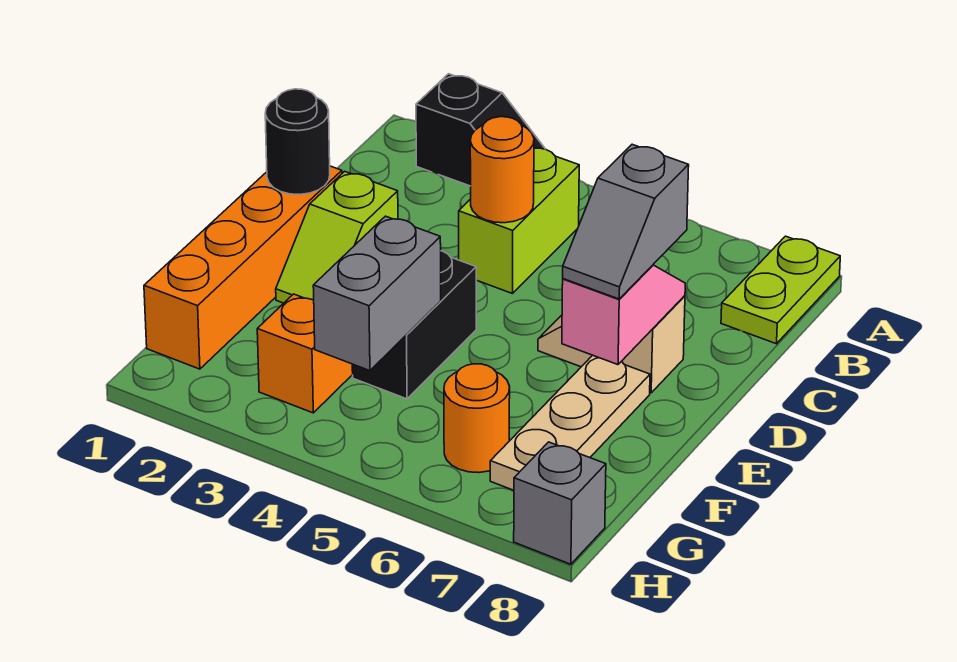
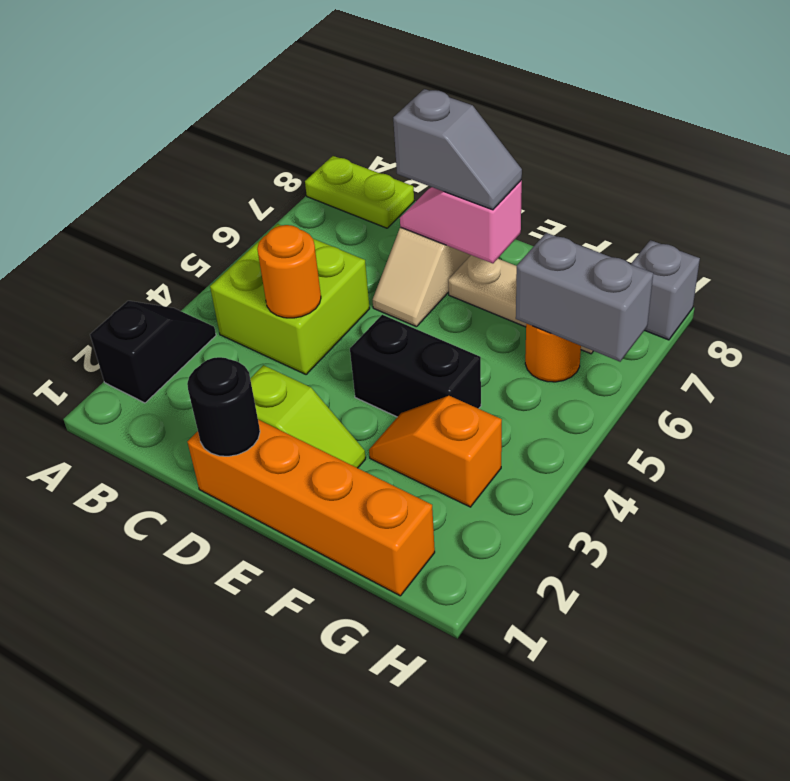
lime brick B4:C4 level 1 -> lime brick B4:C5 level 1
grey brick F4:G4 level 2 -> grey brick G6:H6 level 2

